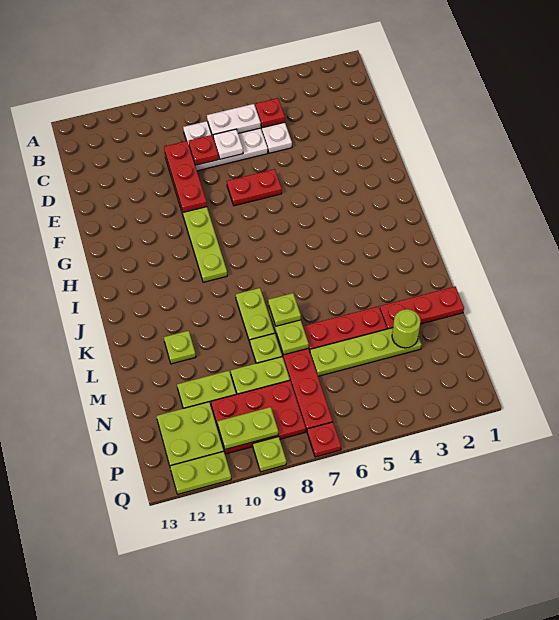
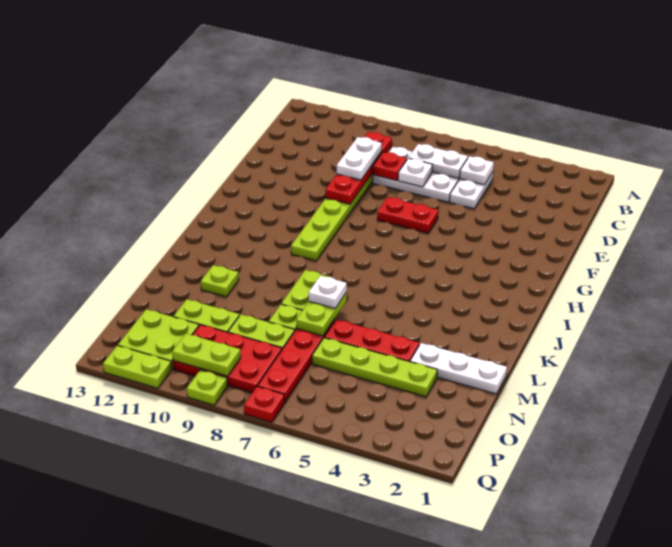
red plate C5 level 2 -> white plate C5 level 2
red plate D9:F9 level 2 -> red plate C9:F9 level 2
none -> white plate D9:E9 level 3
lime plate L7 level 3 -> white plate L7 level 3
red plate M1:M3 level 1 -> white plate M1:M3 level 1
lime round brick N3 level 2 -> none

